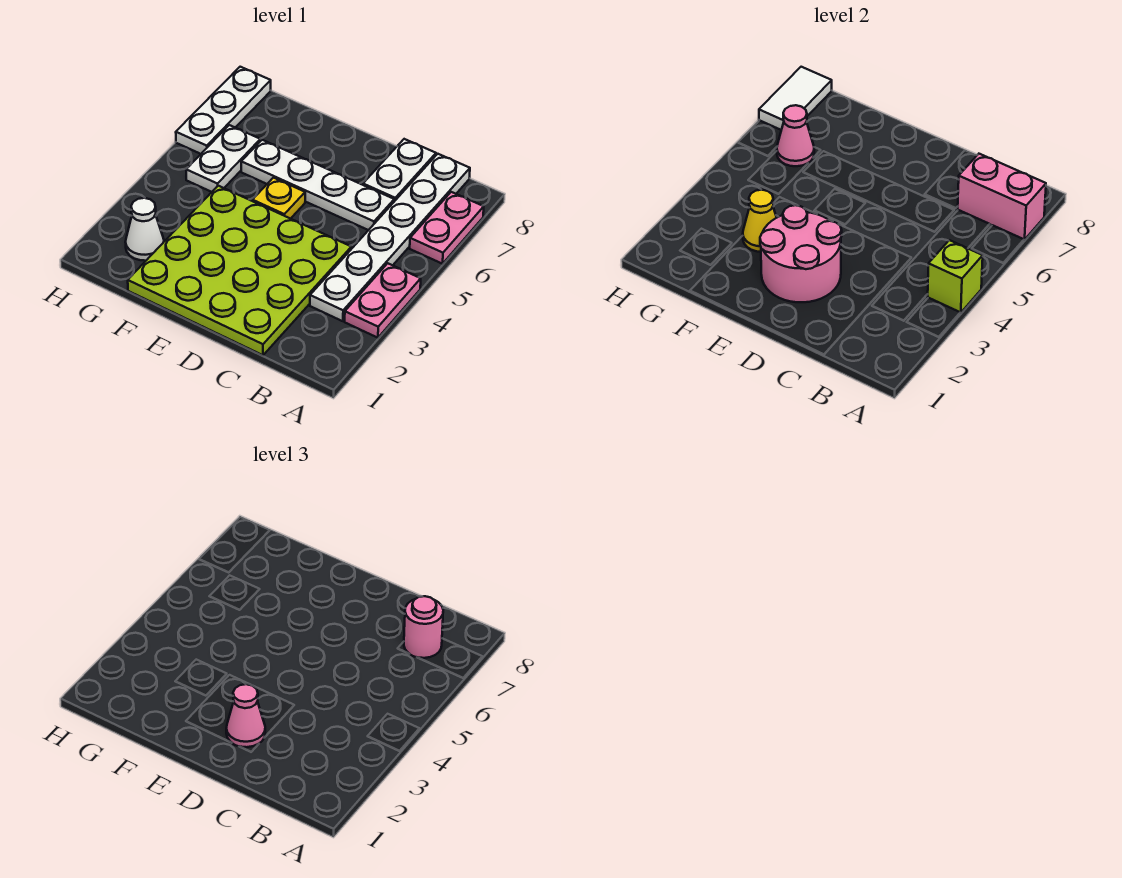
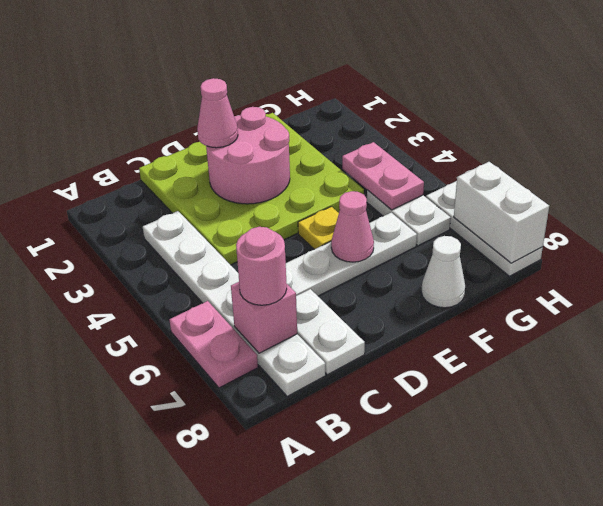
pink plate A3:A4 level 1 -> pink plate G4:G5 level 2
lime brick A4 level 2 -> none
pink brick A7:B7 level 2 -> pink brick B7 level 2
yellow cone F3 level 2 -> none
white cone G2 level 1 -> white cone F8 level 1
pink cone G6 level 2 -> pink cone E6 level 2
white tile H7:H8 level 2 -> white brick H7:H8 level 2

